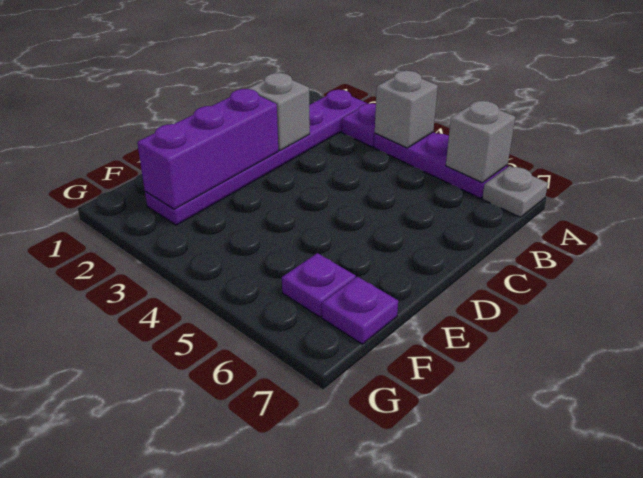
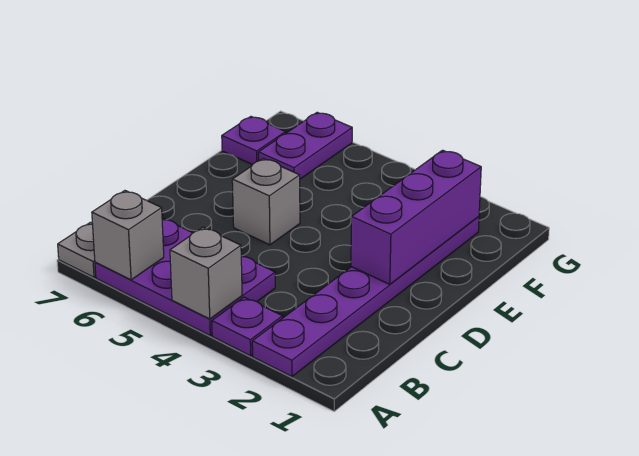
purple plate A4:A6 level 1 -> purple plate A4:B6 level 1
grey brick C2 level 2 -> grey brick D5 level 1
purple plate F6 level 1 -> purple plate F6:G6 level 1

